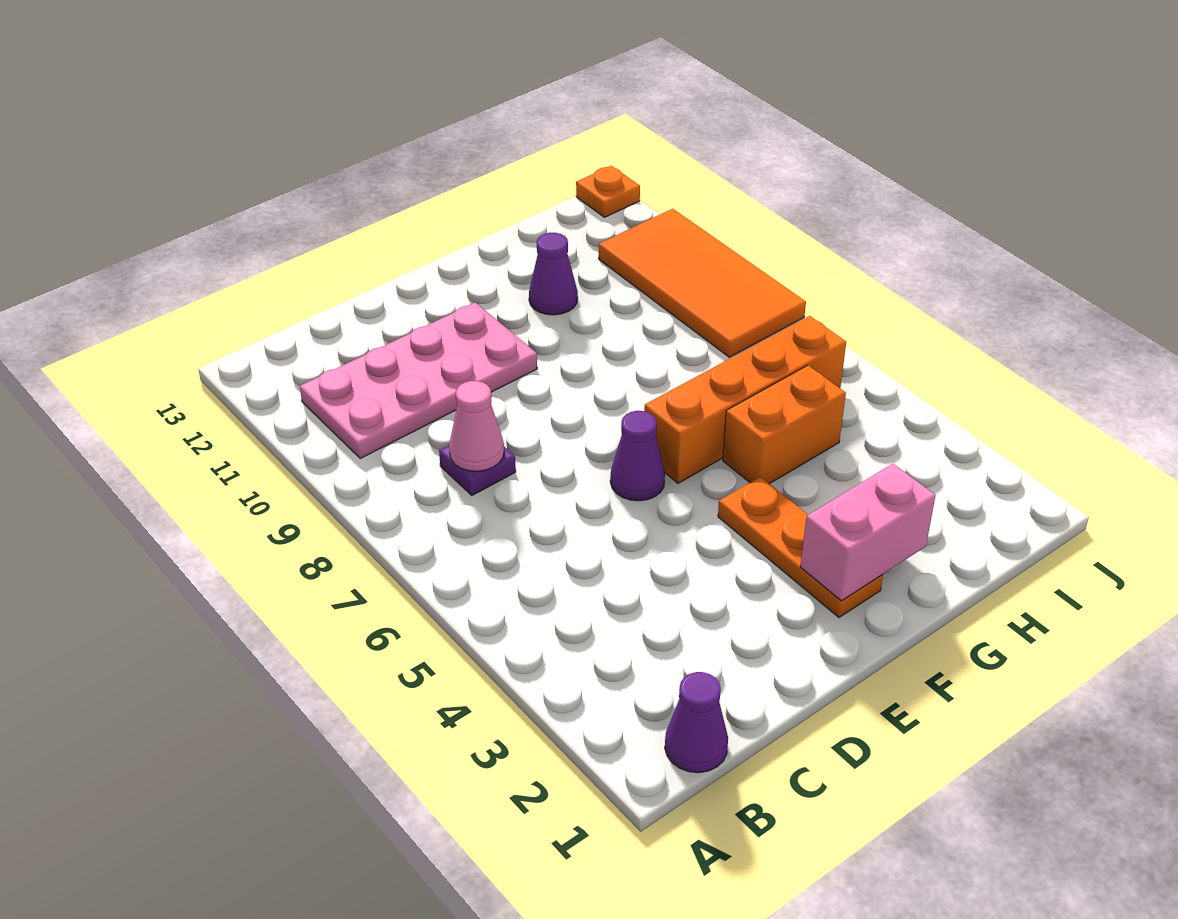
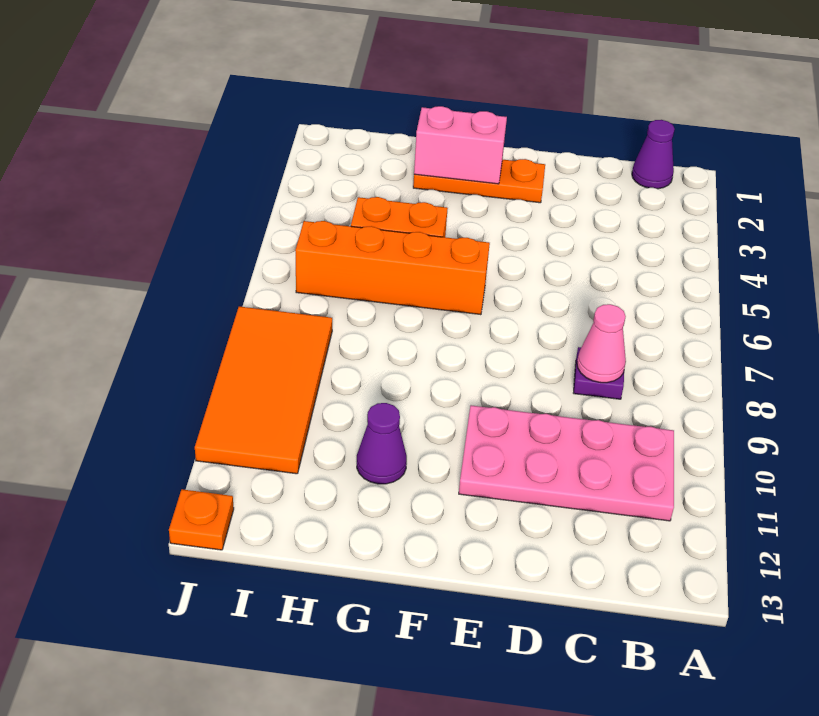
purple cone E6 level 1 -> none
orange plate F2:F4 level 1 -> orange plate E2:G2 level 1

